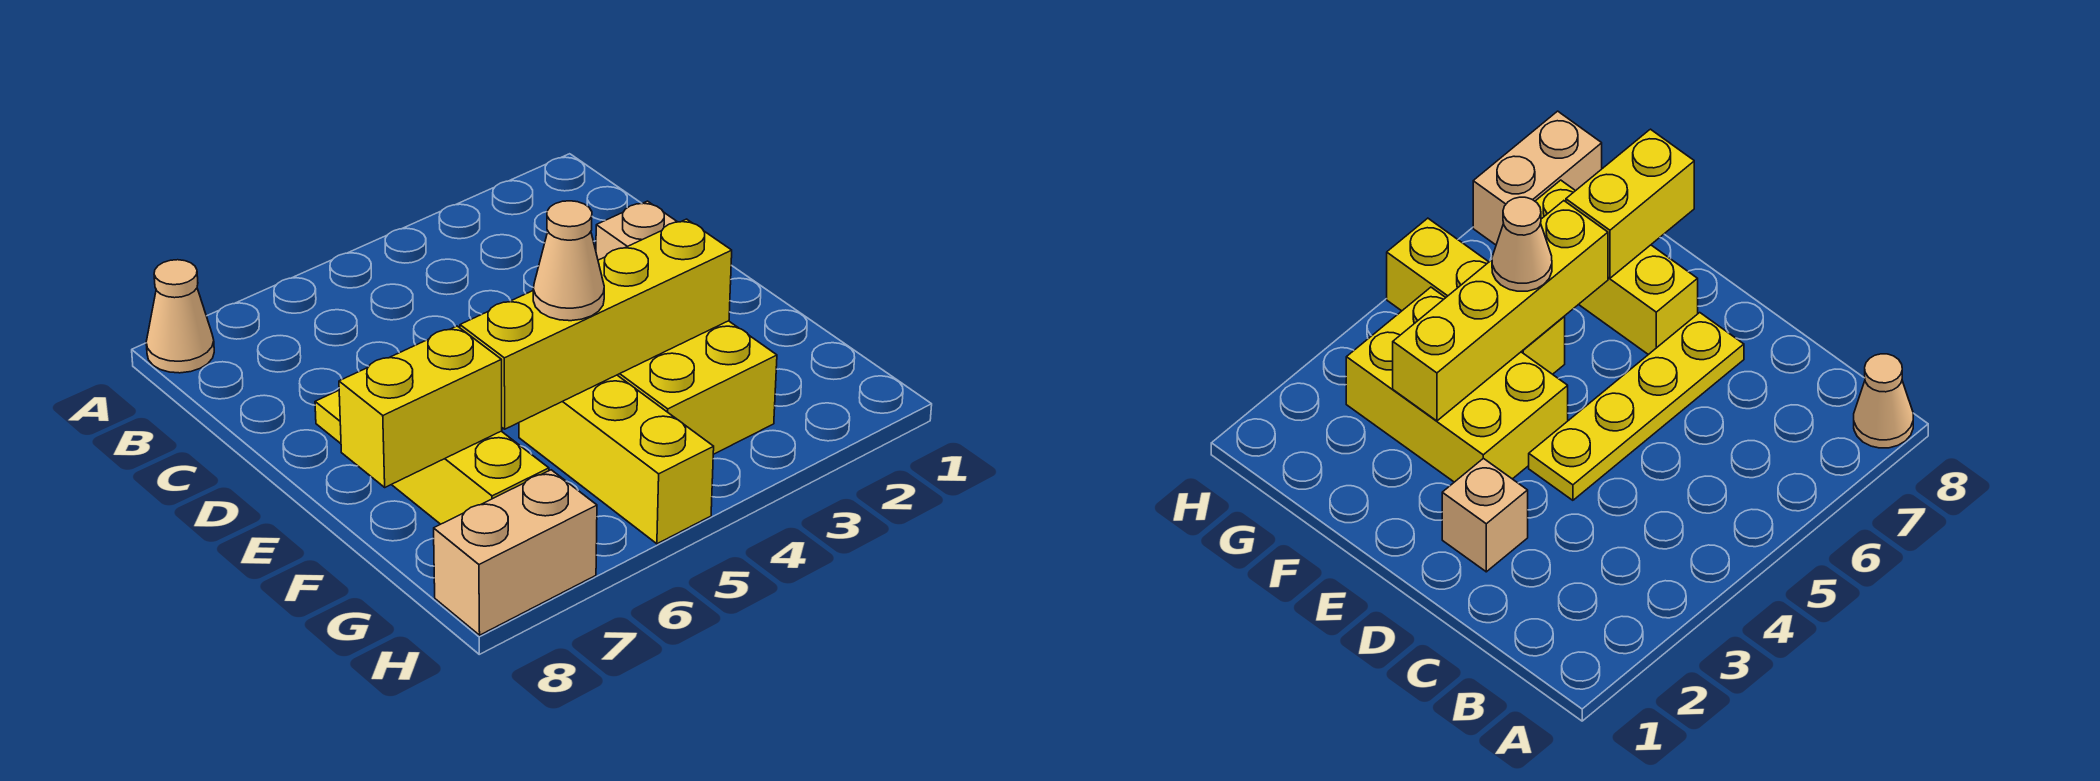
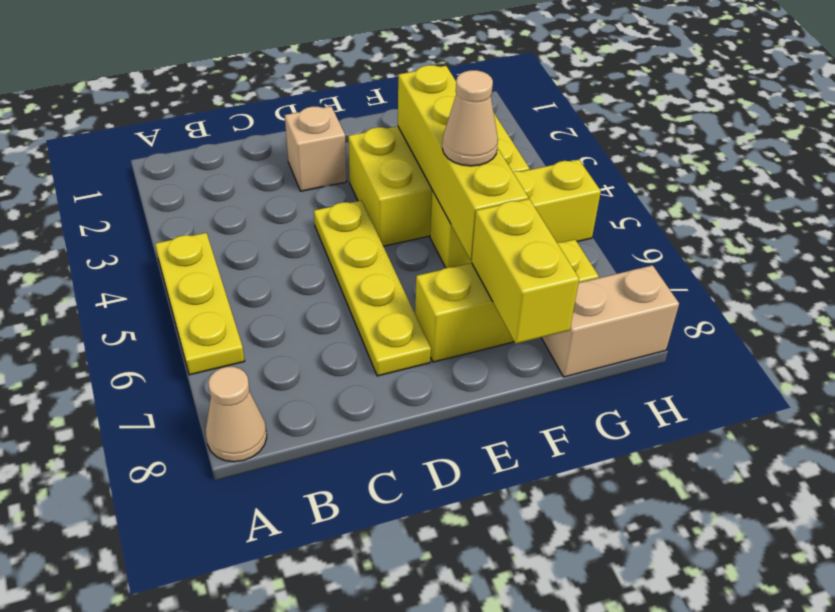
none -> yellow plate A4:A6 level 1
tan brick H7:H8 level 1 -> tan brick G8:H8 level 1

